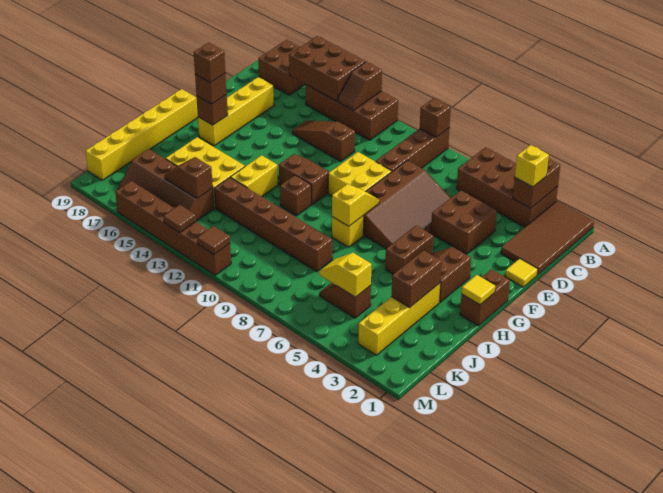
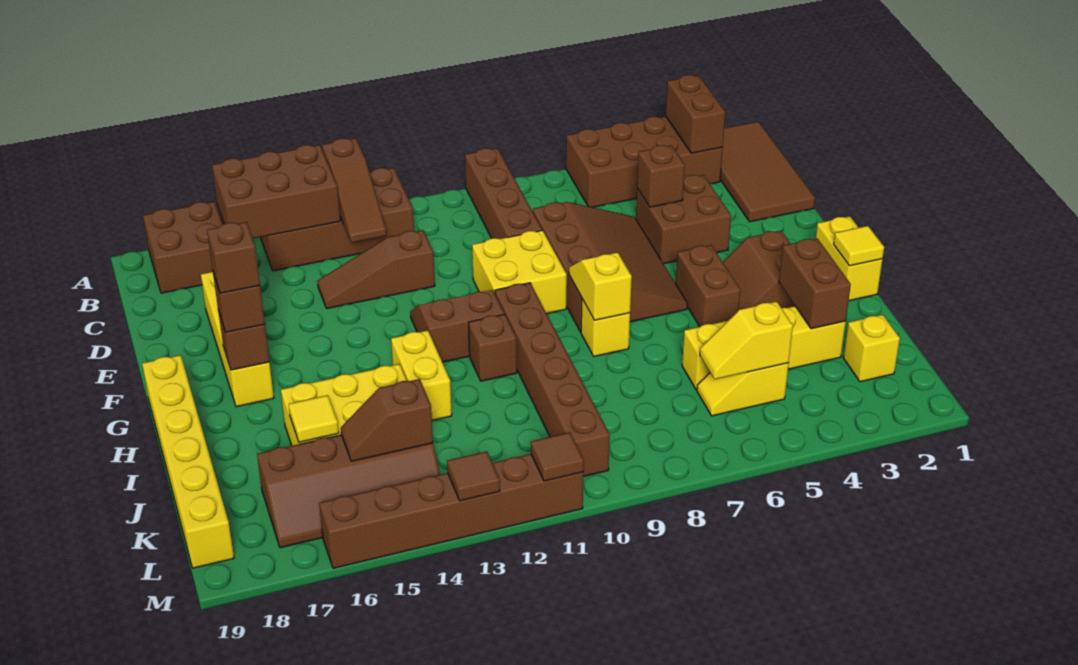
brown brick A9 level 2 -> brown brick D5 level 2
brown slope A13:B13 level 2 top A -> brown slope A13:C13 level 2 top A
yellow brick B3 level 3 -> yellow brick K2 level 1
yellow tile E1 level 1 -> yellow tile J16 level 2
brown brick G1:H1 level 1 -> yellow brick G1:H1 level 1
yellow brick I3:L3 level 1 -> yellow brick J3:J6 level 1
brown brick J8:J13 level 1 -> brown brick G10:L10 level 1
brown slope K5:K6 level 1 top 5 -> yellow slope K5:K6 level 1 top 5

